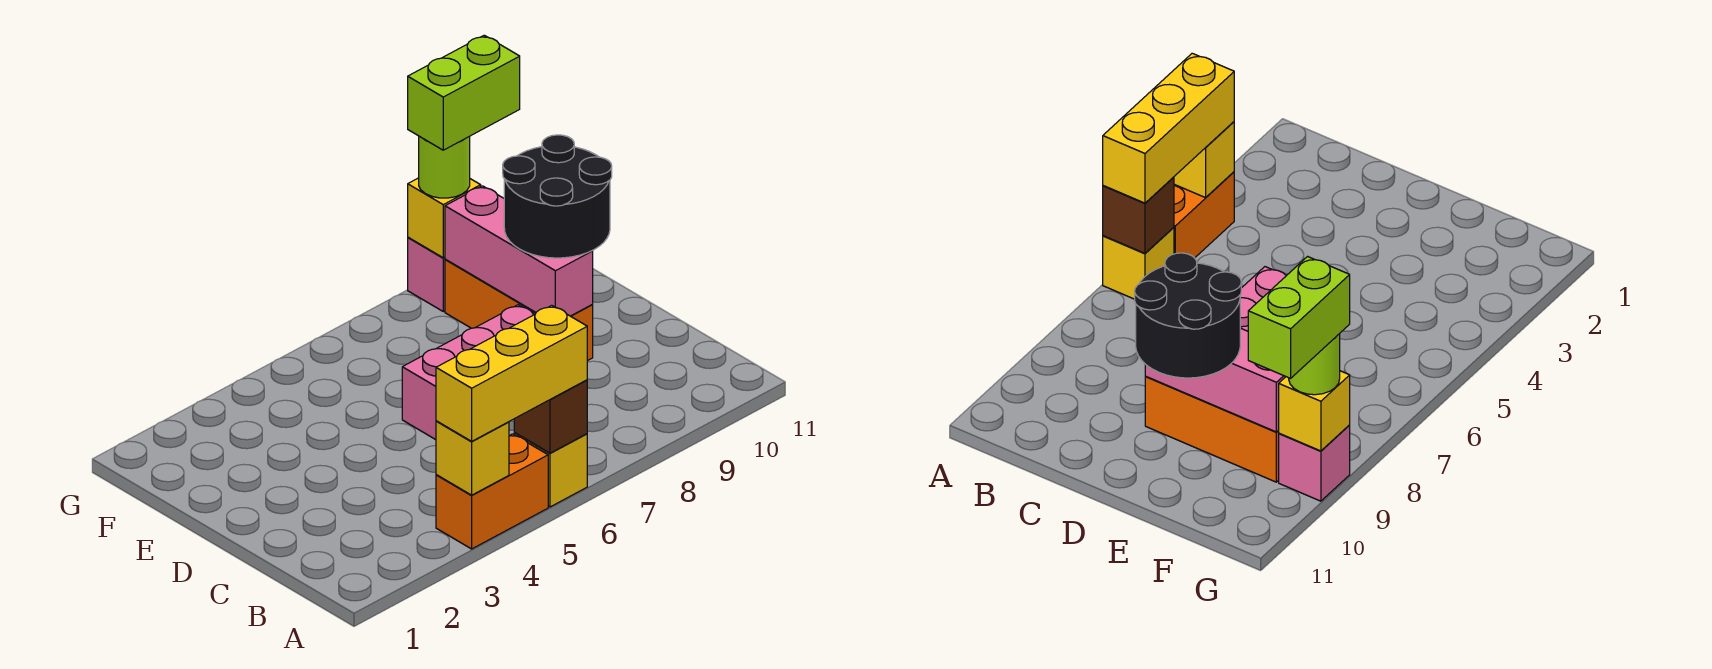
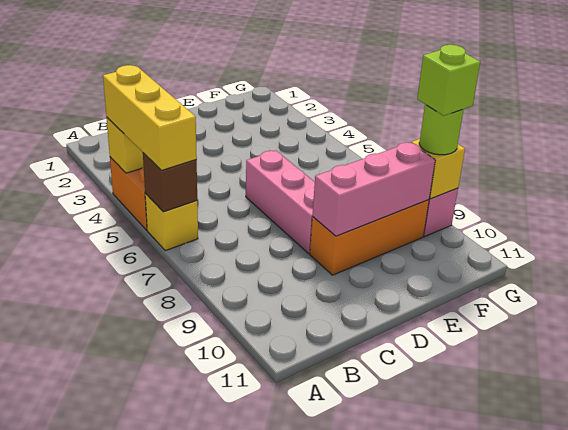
black round brick D9:E10 level 3 -> none
lime brick G9:G10 level 4 -> lime brick G9 level 4

